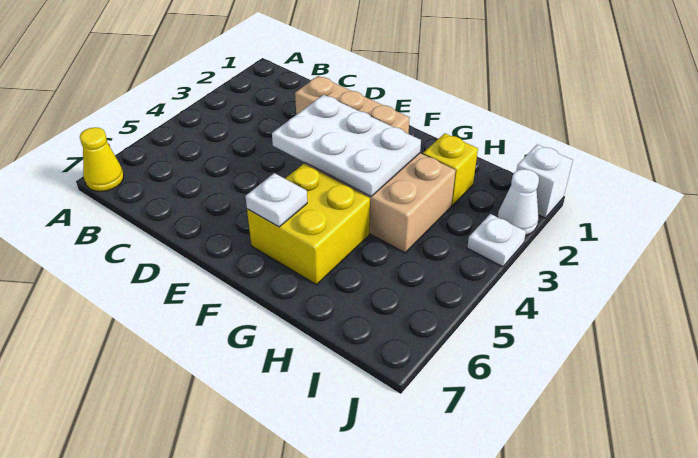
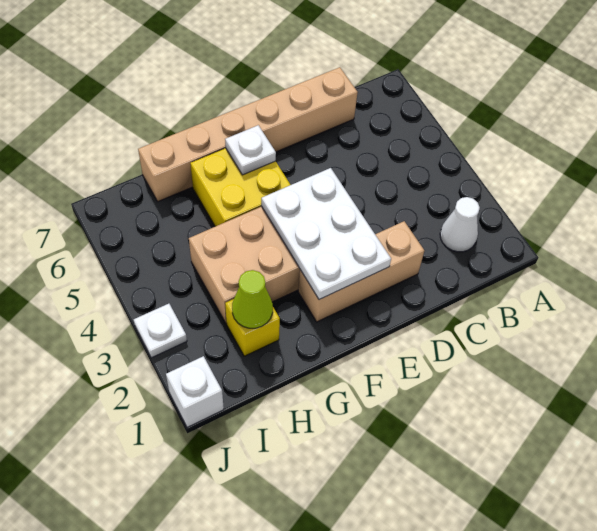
yellow cone A7 level 1 -> none
none -> tan brick C7:H7 level 1
white plate E3:G4 level 2 -> white plate E2:F4 level 2
none -> lime cone H2 level 2
white cone J2 level 1 -> white cone B2 level 1

